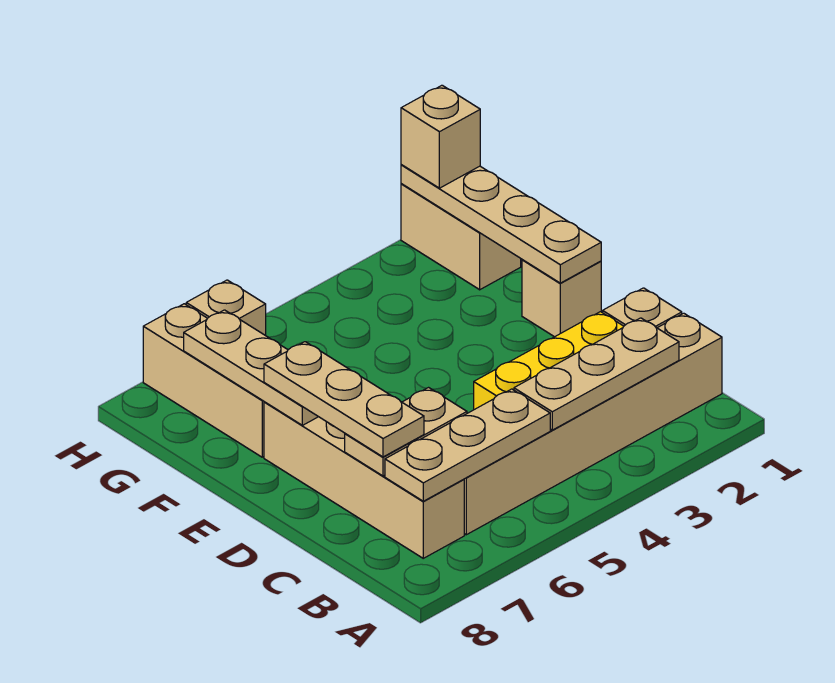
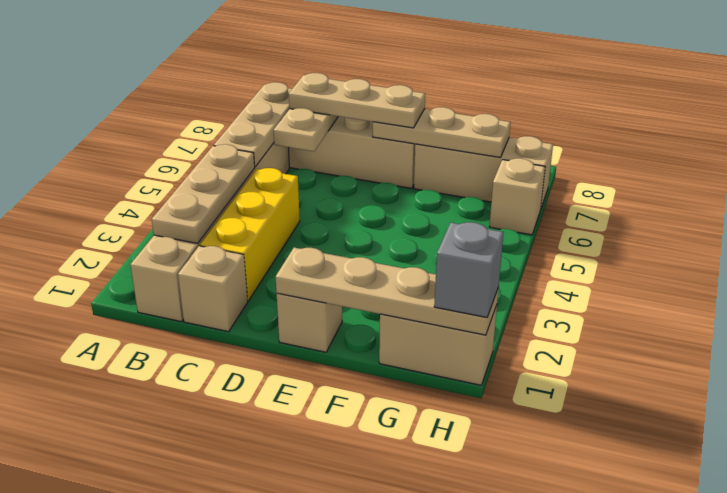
tan brick H1 level 3 -> grey brick H1 level 3

